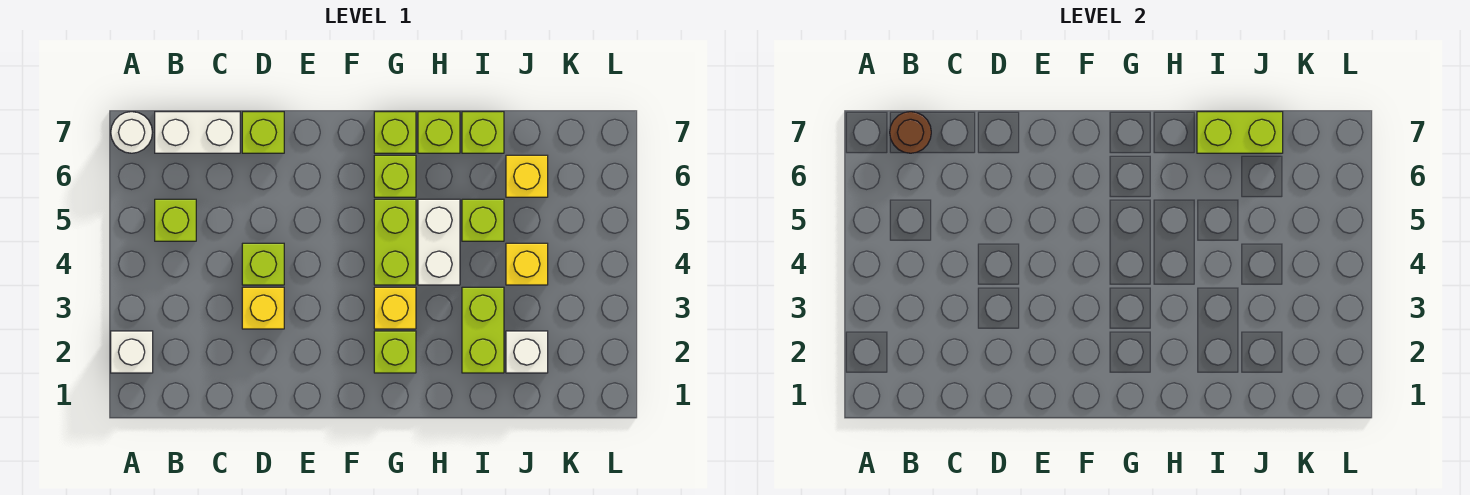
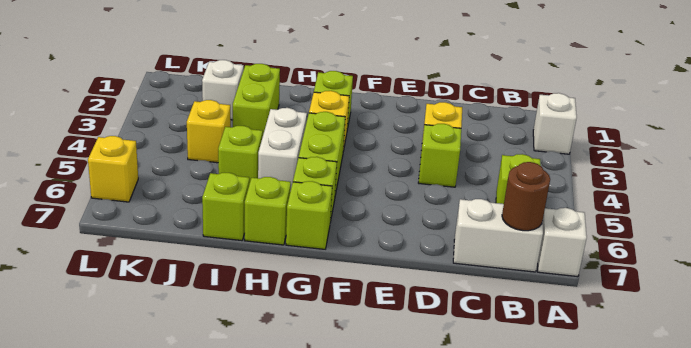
white round brick A7 level 1 -> white brick A7 level 1
lime brick D7 level 1 -> none
lime brick I7:J7 level 2 -> none
yellow brick J6 level 1 -> yellow brick L6 level 1

